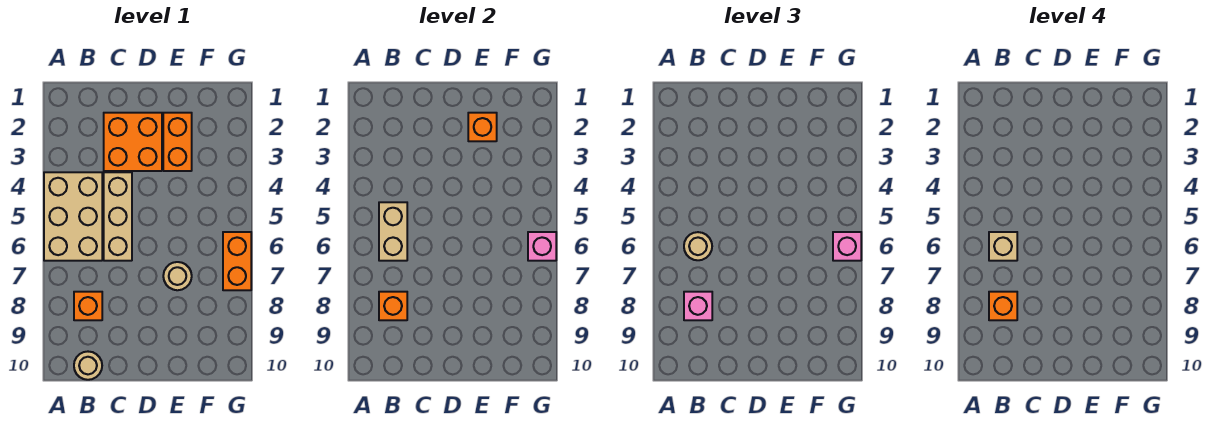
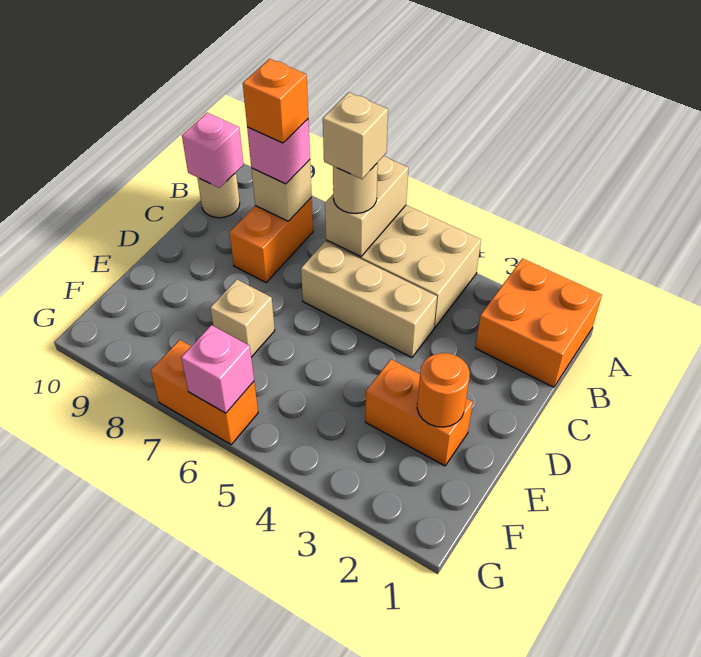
tan brick B5:B6 level 2 -> tan brick A6:B6 level 2
orange brick B8 level 1 -> orange brick B8:C8 level 1
orange brick B8 level 2 -> tan brick B8 level 2
orange brick C2:D3 level 1 -> orange brick A1:B2 level 1
orange brick E2 level 2 -> orange round brick E2 level 2
tan round brick E7 level 1 -> tan brick E7 level 1
pink brick G6 level 3 -> pink brick B10 level 2

